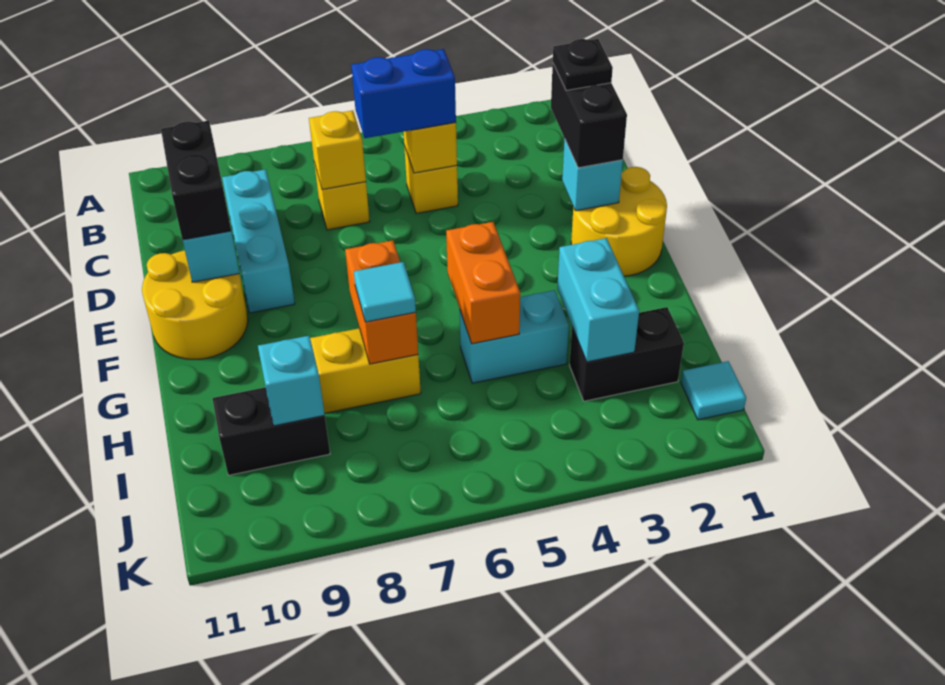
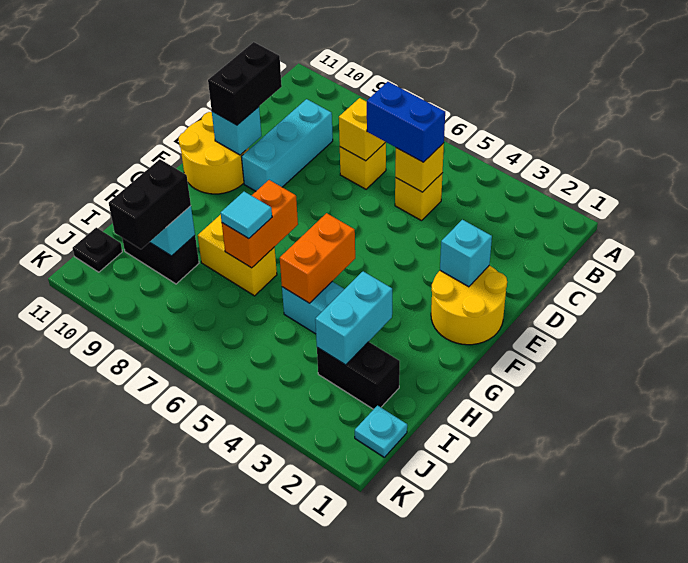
black brick D2:E2 level 3 -> black brick I9:J9 level 3
black plate D2 level 4 -> black plate J11 level 1
cyan tile J1 level 1 -> cyan plate J1 level 1

